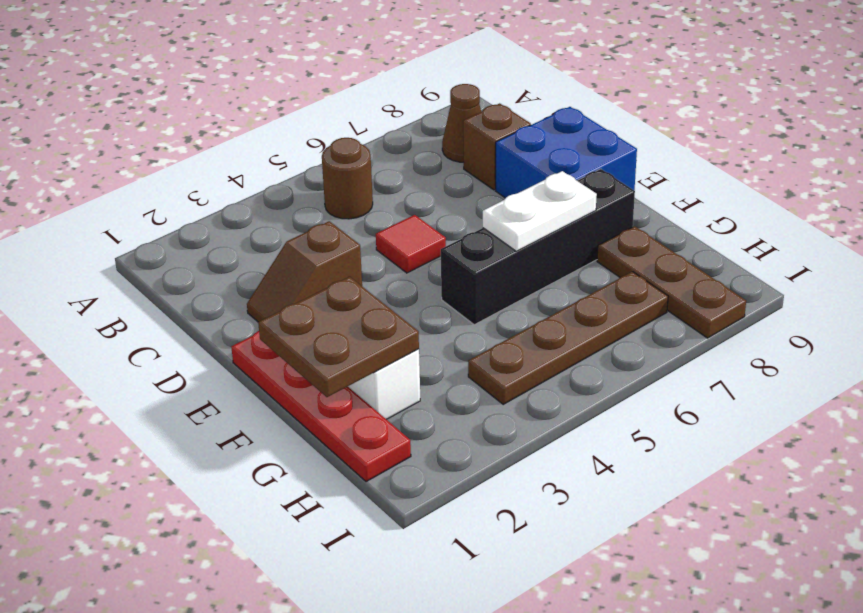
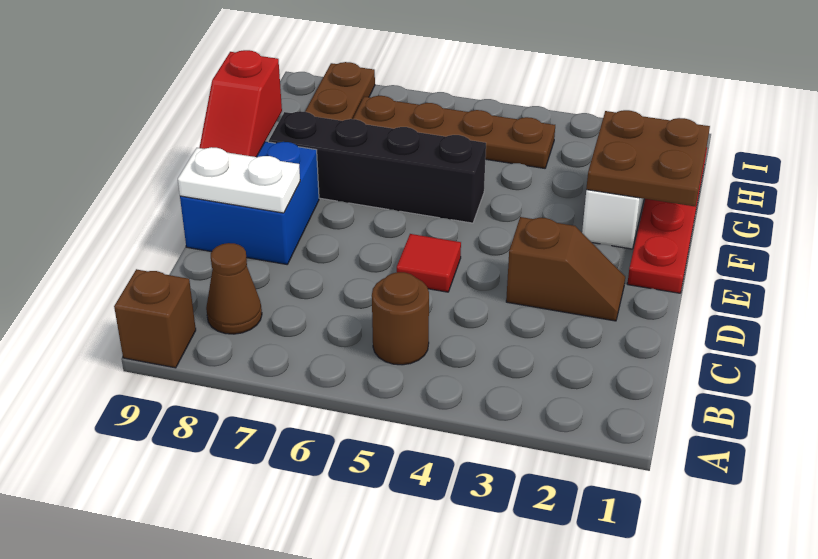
brown brick C8 level 1 -> brown brick A9 level 1
none -> red slope E9:F9 level 2 top F
white plate F6:F7 level 2 -> white plate D8:D9 level 2

